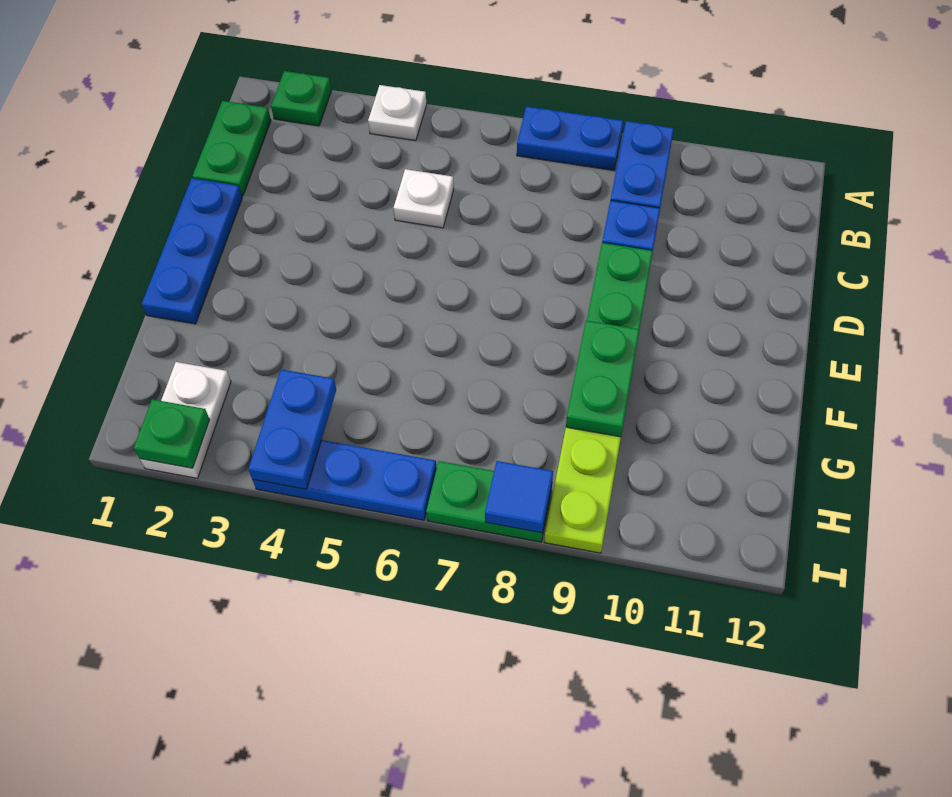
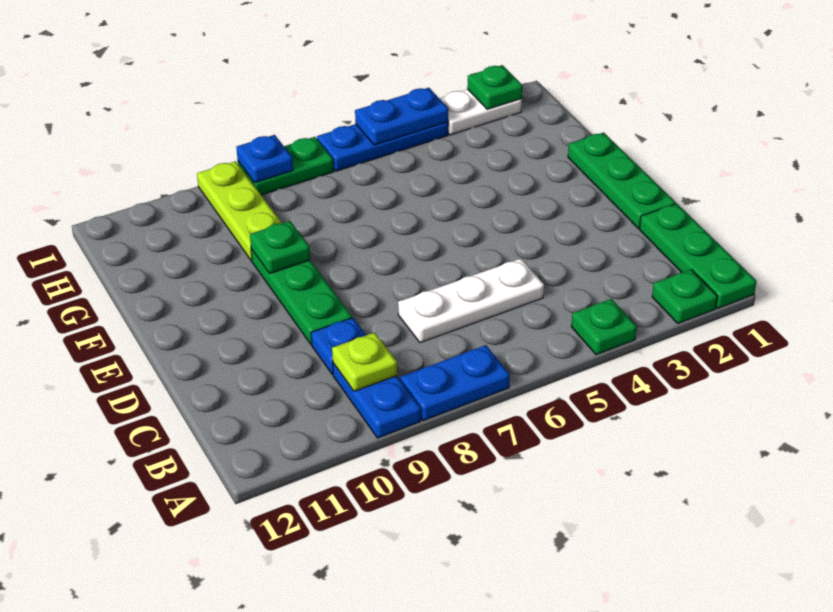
white plate A4 level 1 -> green plate A4 level 1
green plate B1:C1 level 1 -> green plate A1:C1 level 1
none -> lime plate B9 level 2
white plate C5 level 1 -> white plate C5:C7 level 1
blue plate D1:F1 level 1 -> green plate D1:F1 level 1
green plate F9:G9 level 2 -> green plate F9 level 2
white plate H2:I2 level 1 -> white plate I2:I3 level 1
blue plate H4:I4 level 2 -> blue plate I4:I5 level 2
blue tile I8 level 2 -> blue plate I8 level 2

